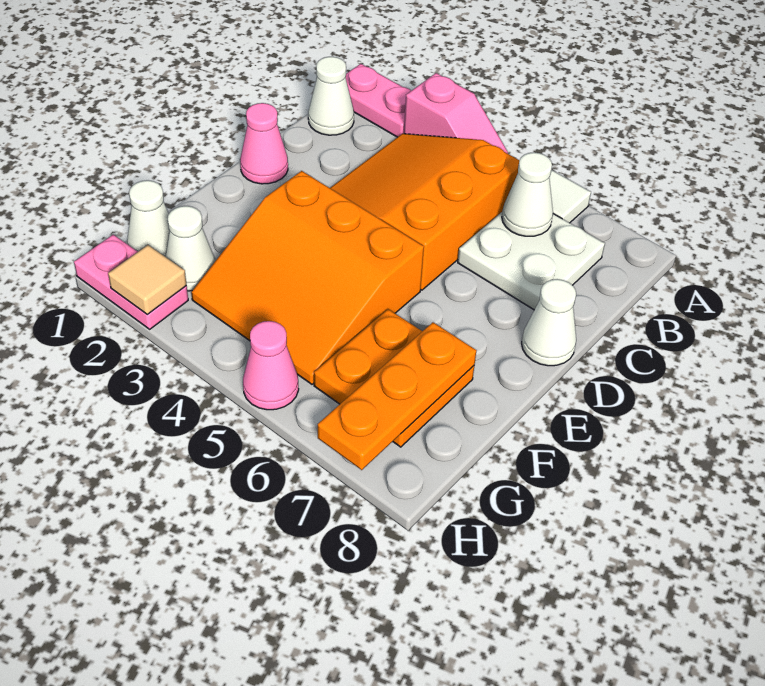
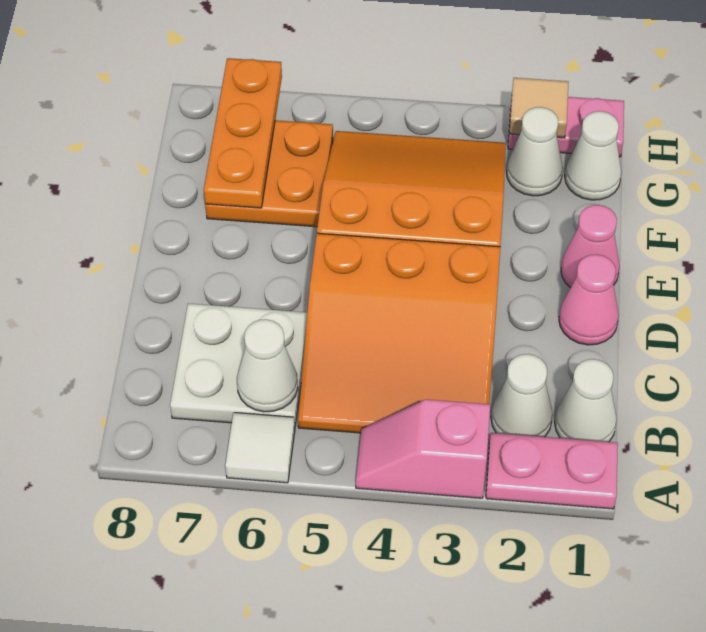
orange slope B3:D5 level 1 top 5 -> orange slope B3:D5 level 1 top D
white cone D8 level 1 -> white cone B2 level 1
pink cone H5 level 1 -> pink cone E1 level 1

